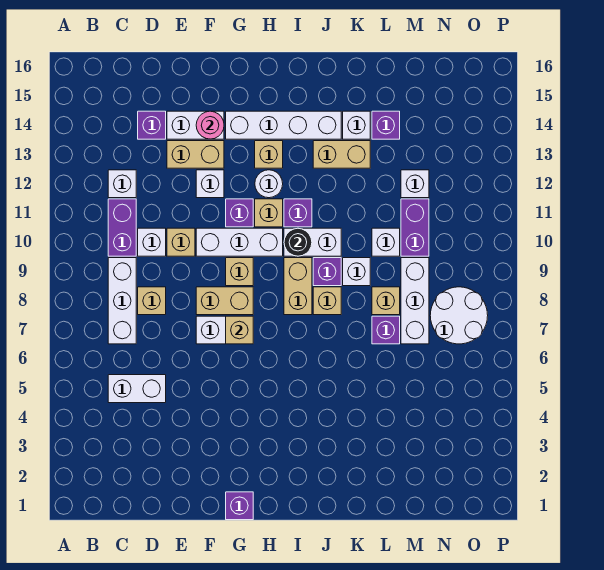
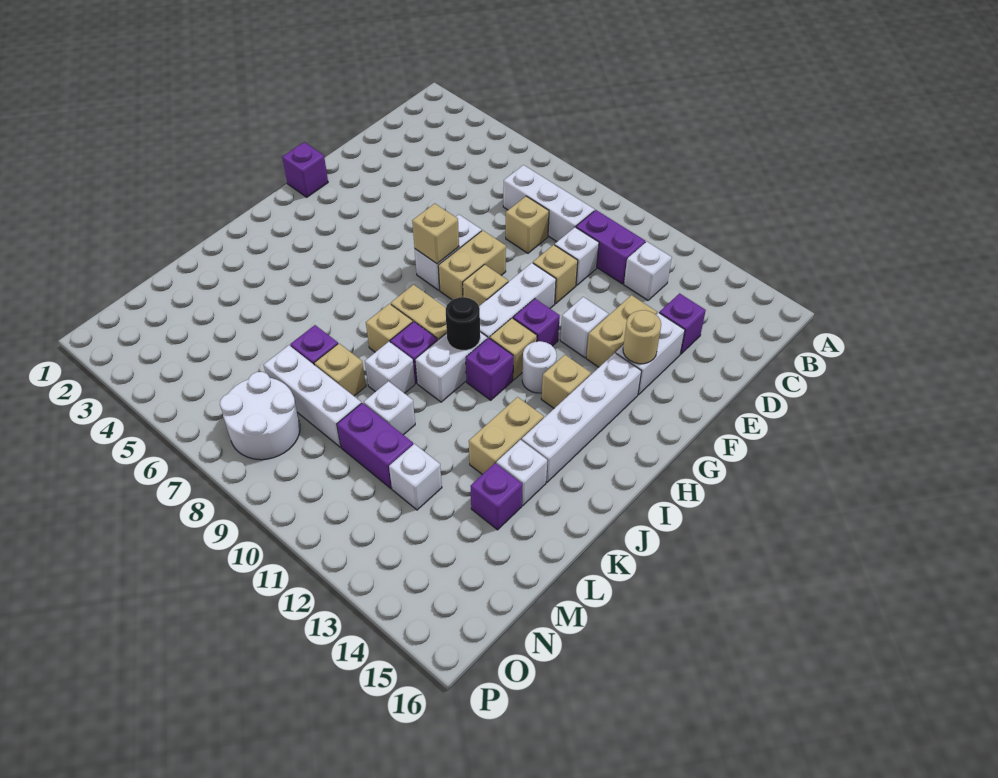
white brick C5:D5 level 1 -> none
pink round brick F14 level 2 -> tan round brick F14 level 2

